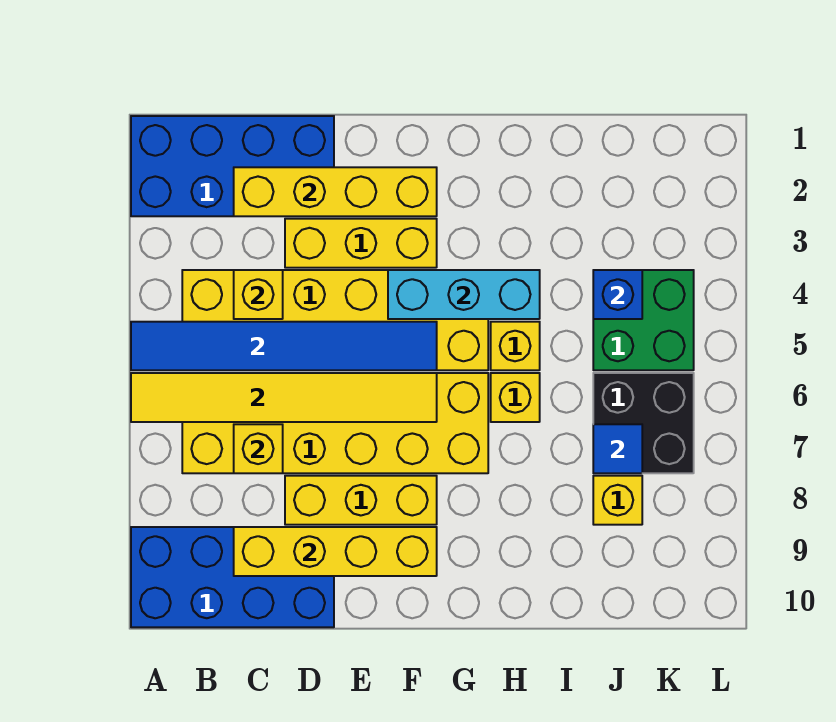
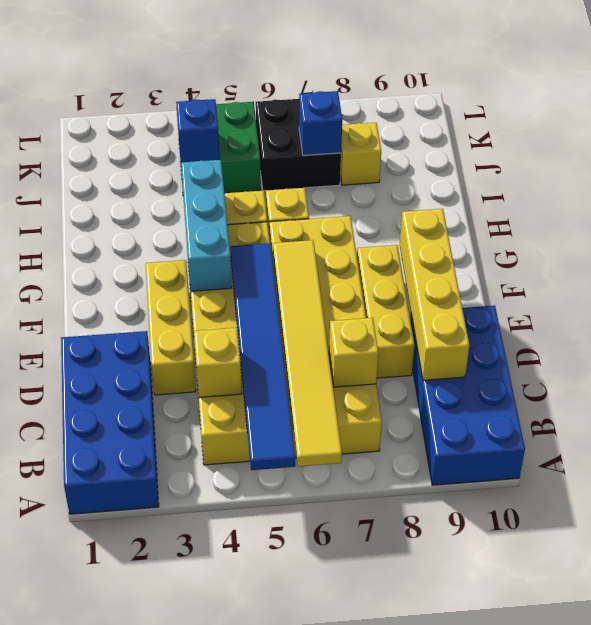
yellow brick C2:F2 level 2 -> none
blue tile J7 level 2 -> blue brick J7 level 2

